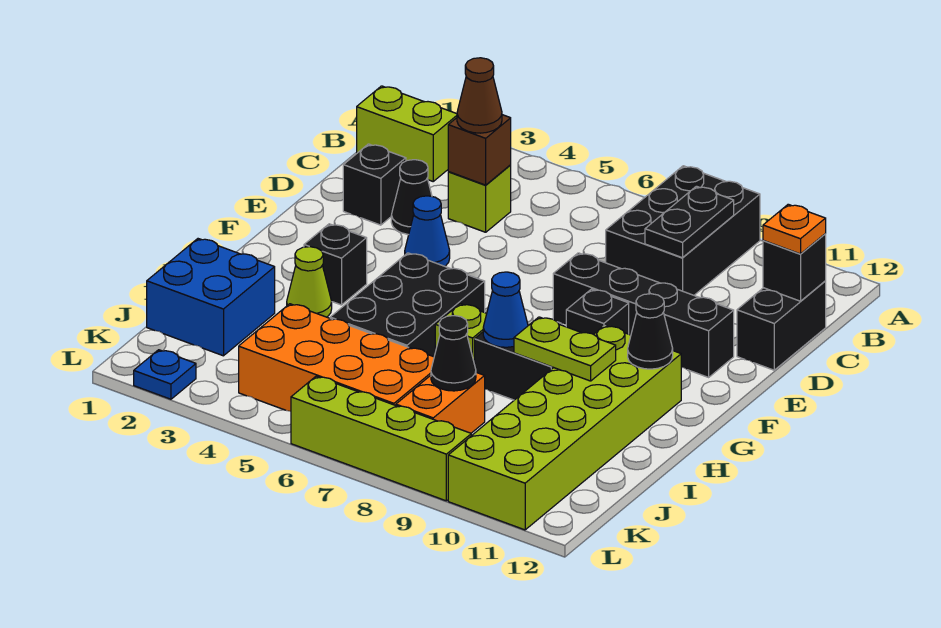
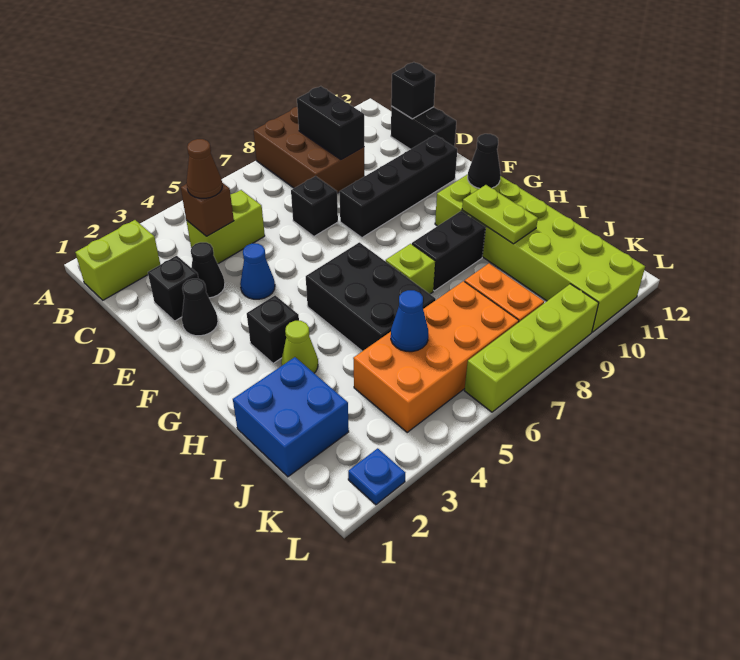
black brick A8:C9 level 1 -> brown brick A8:C9 level 1
black plate B9:C9 level 2 -> black brick B9:C9 level 2
lime brick C4 level 1 -> lime brick C4:C5 level 1
orange plate C12 level 3 -> none
black brick F9 level 1 -> black brick D7 level 1
blue cone H8 level 2 -> blue cone J5 level 2
lime plate H9:H10 level 2 -> lime plate H10:I10 level 2
black cone J8 level 2 -> black cone E2 level 1

